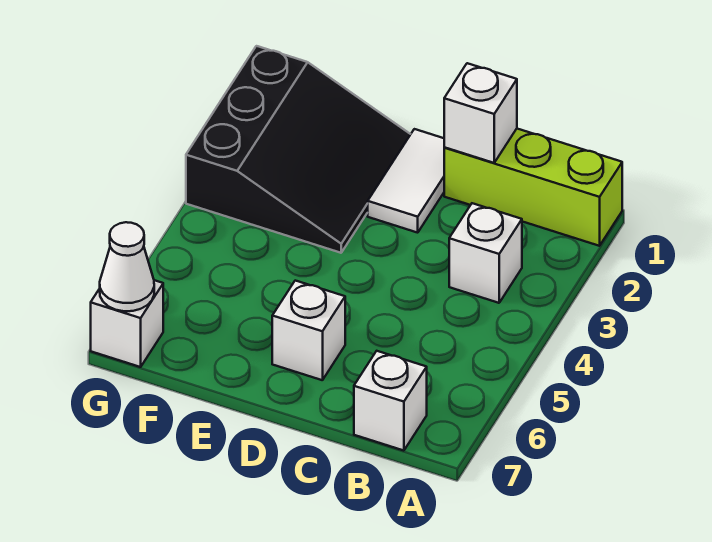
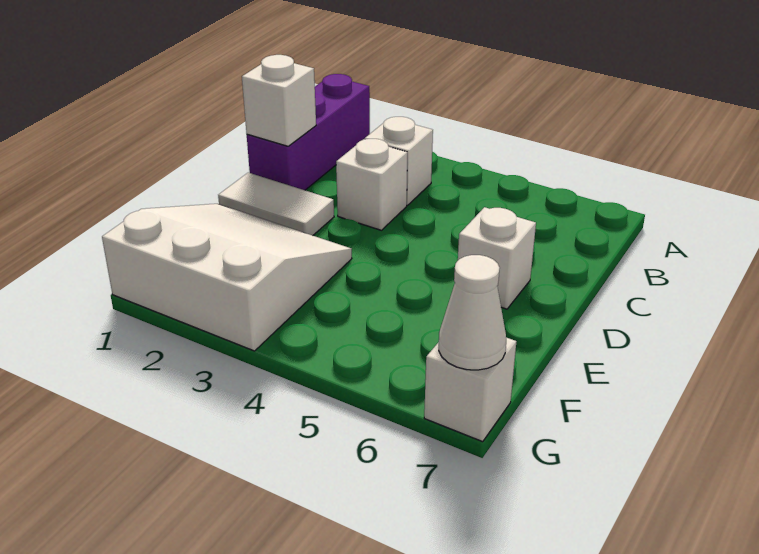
lime brick A1:C1 level 1 -> purple brick A1:C1 level 1
white brick B7 level 1 -> white brick C3 level 1
black slope E1:G3 level 1 top G -> white slope E1:G3 level 1 top G

